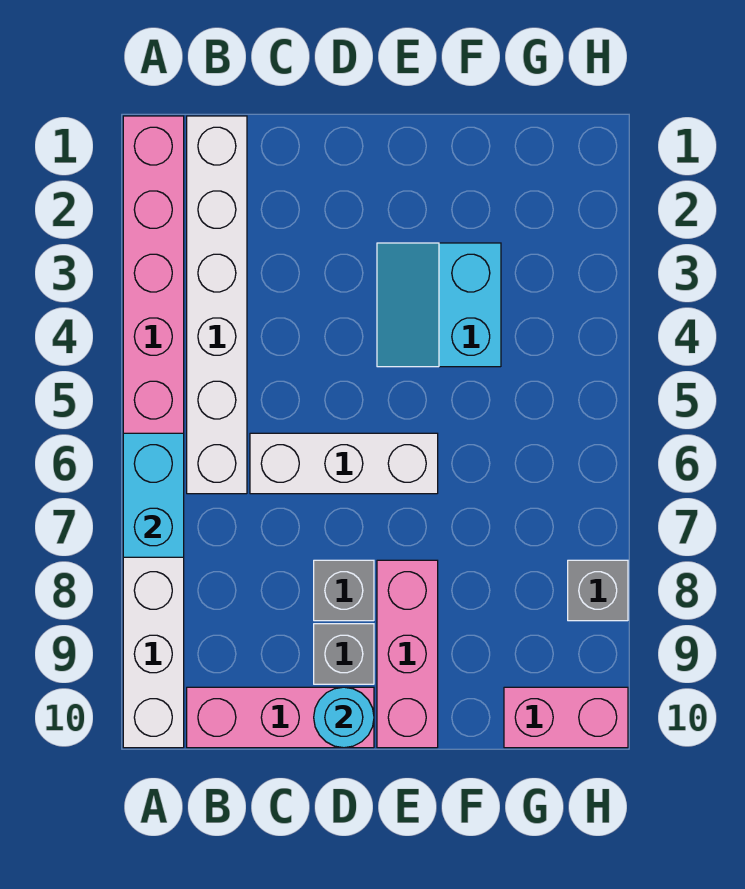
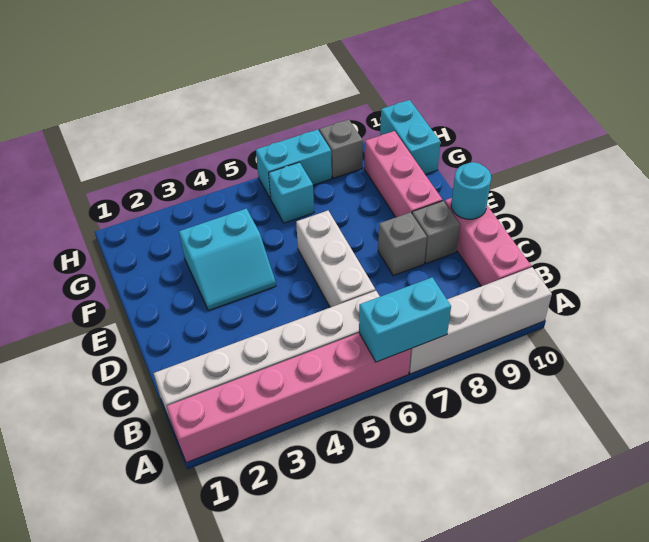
pink brick E8:E10 level 1 -> pink brick E9:G9 level 1
none -> cyan brick G6 level 1
pink brick G10:H10 level 1 -> cyan brick G10:H10 level 1
none -> cyan brick H6:H7 level 1

